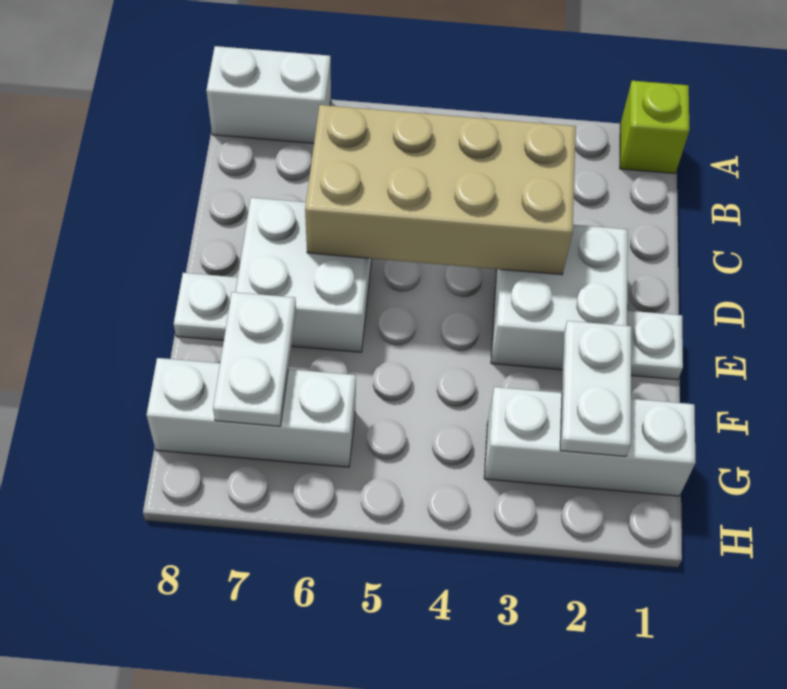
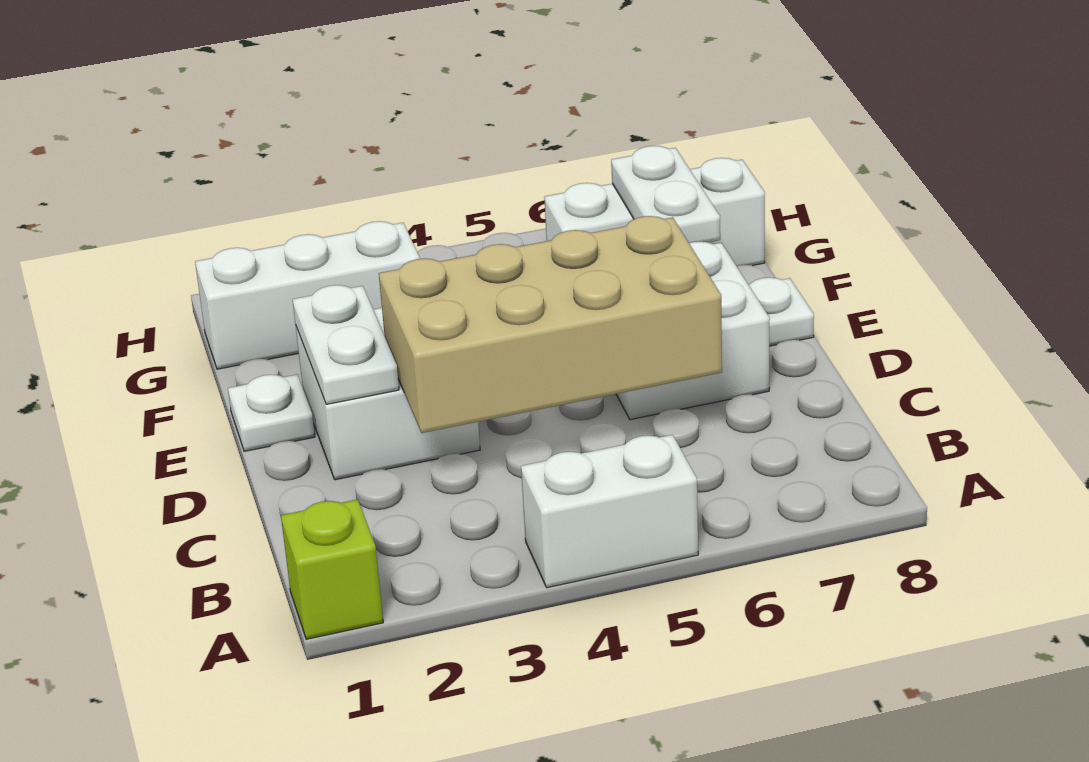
white brick A7:A8 level 1 -> white brick A4:A5 level 1
white plate F2:G2 level 2 -> white plate D2:E2 level 2

